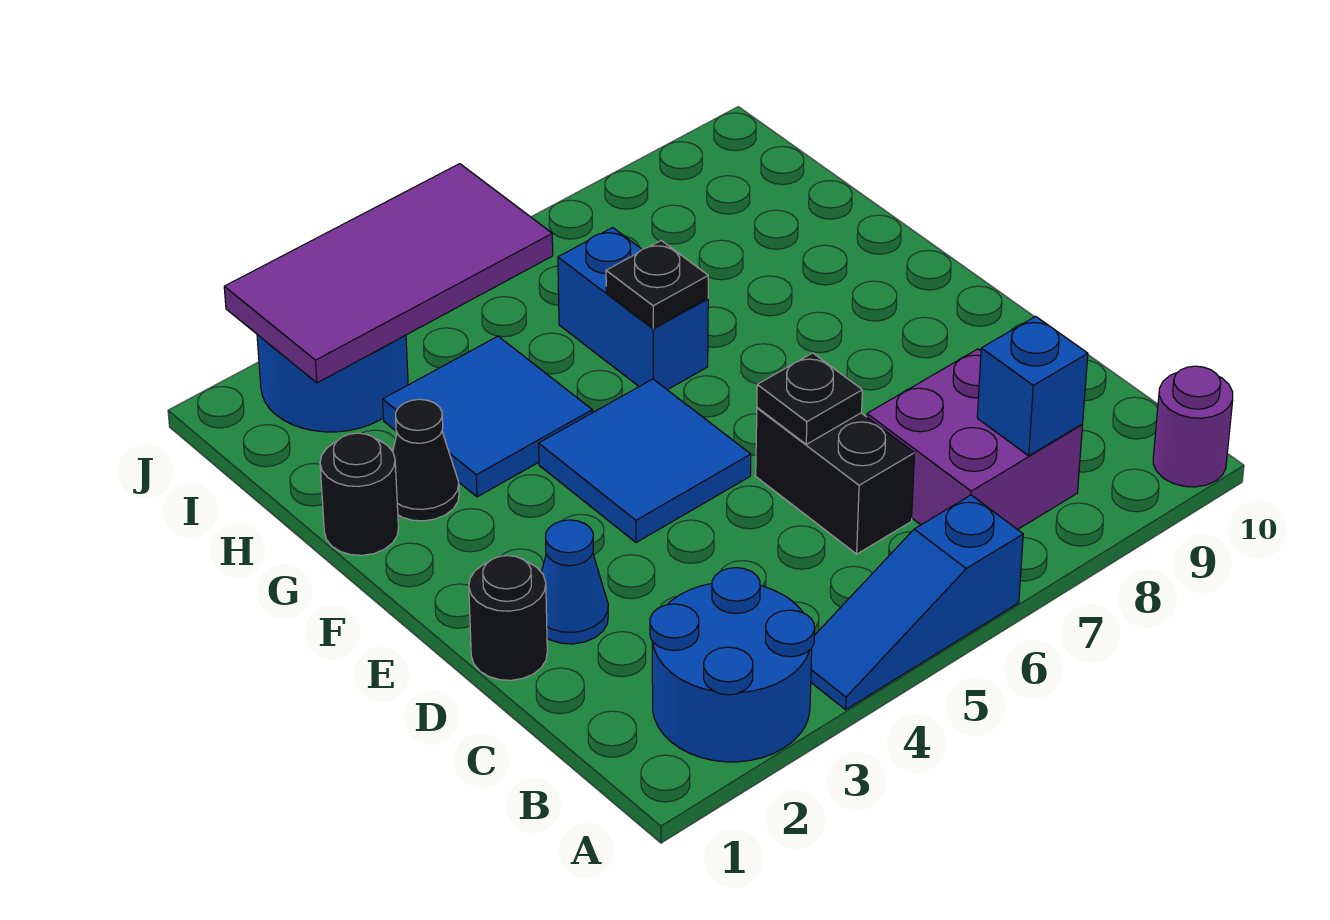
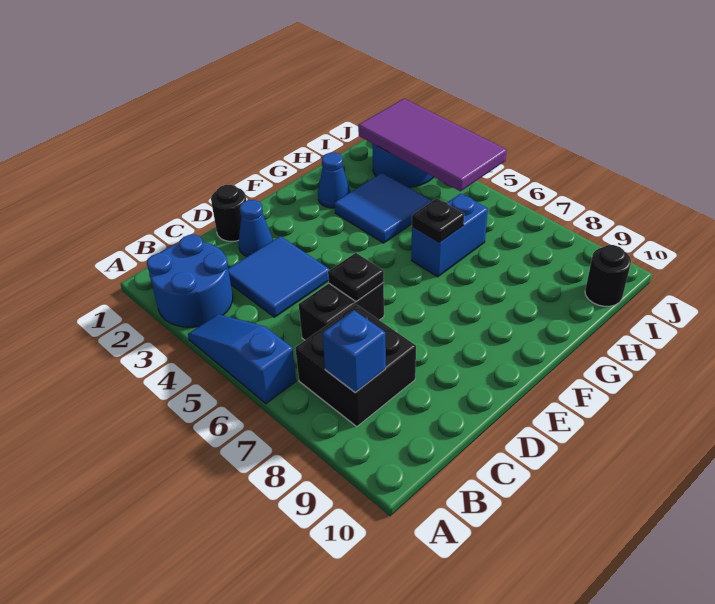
purple round brick A10 level 1 -> none
purple brick B7:C8 level 1 -> black brick B7:C8 level 1
blue tile E4:F5 level 1 -> blue tile C3:D4 level 1
black round brick G1 level 1 -> black round brick I10 level 1
black cone G2 level 1 -> blue cone G2 level 1

